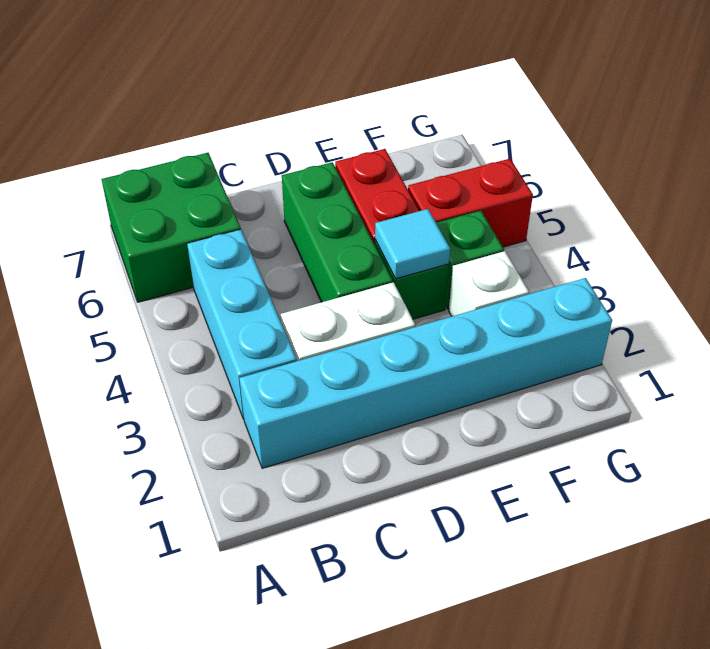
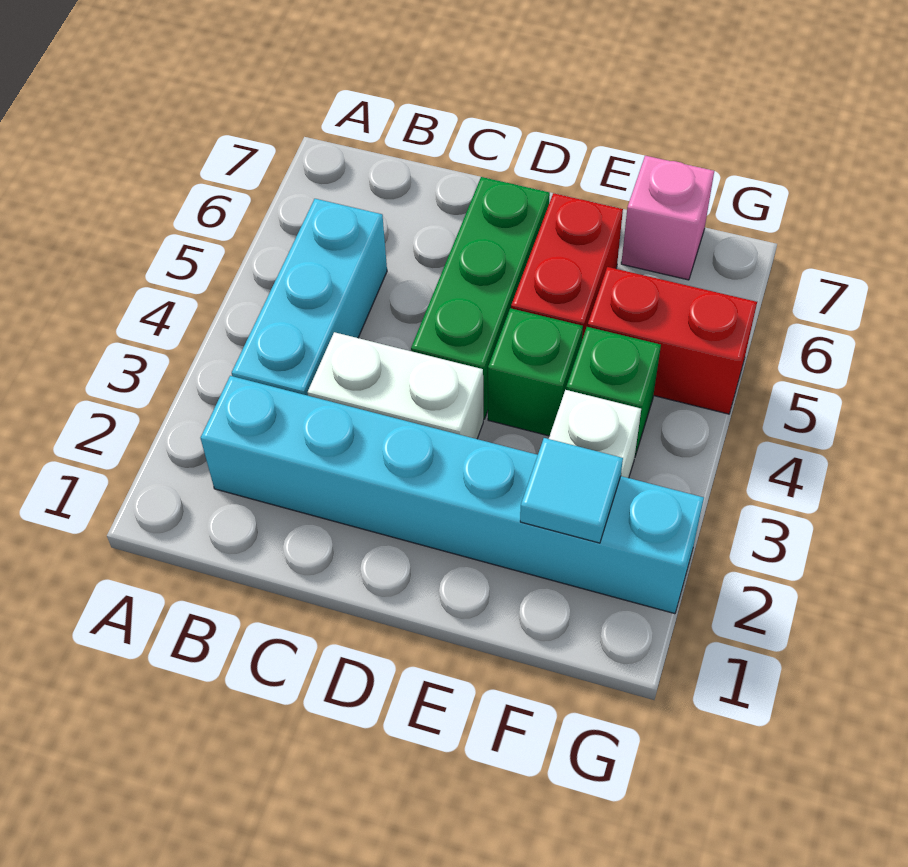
green brick A6:B7 level 1 -> none
cyan tile E4 level 2 -> cyan tile F2 level 2
none -> pink brick F7 level 1

